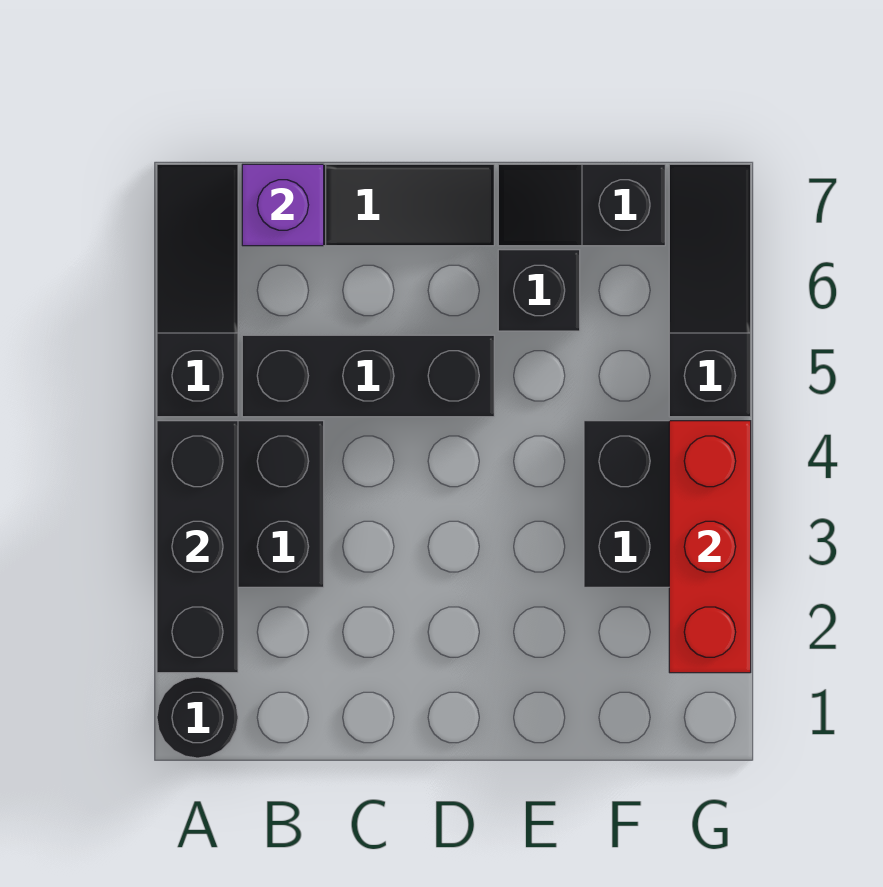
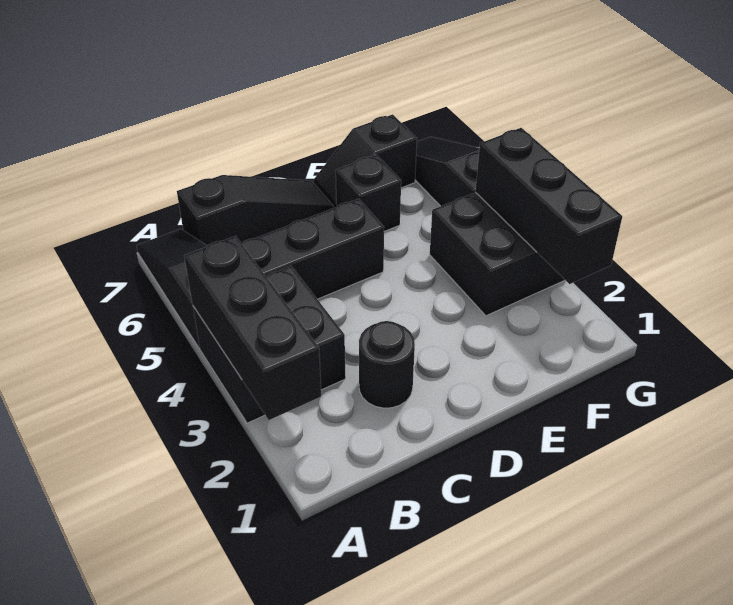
black round brick A1 level 1 -> black round brick C2 level 1
purple brick B7 level 2 -> none
red brick G2:G4 level 2 -> black brick G2:G4 level 2

